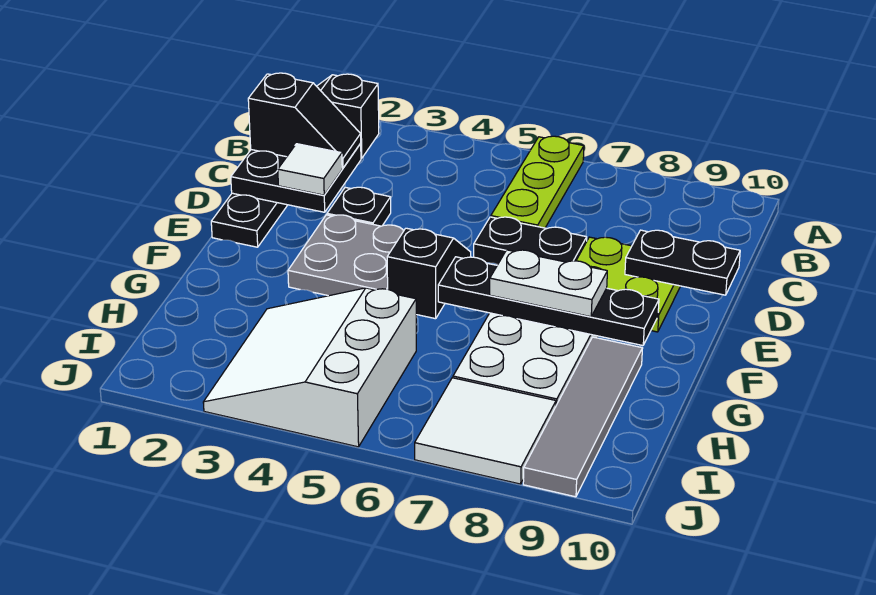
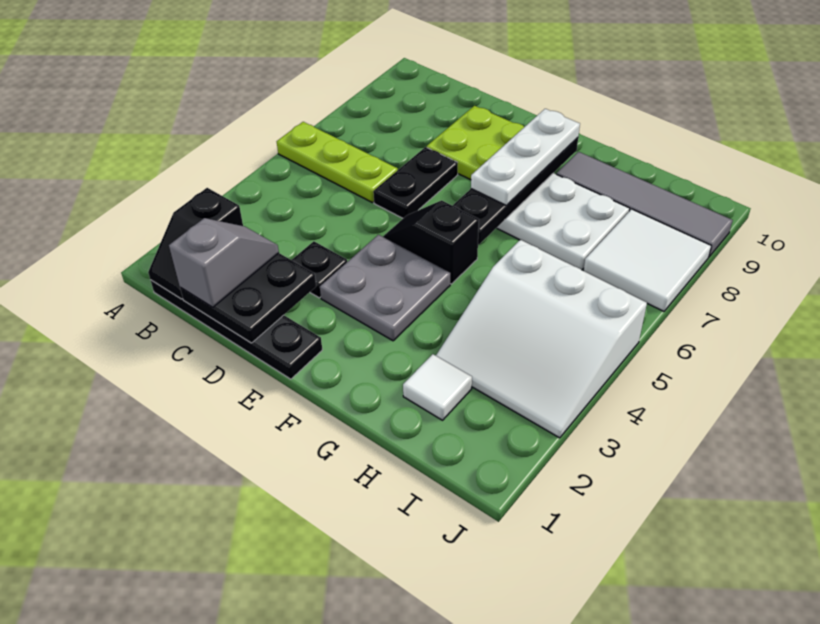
black slope C1:C2 level 3 top 1 -> grey slope C1:C2 level 3 top 1
white tile D2 level 3 -> white tile H2 level 1
black plate D9:D10 level 2 -> none
white plate F7:F8 level 3 -> white plate F7:F9 level 3

